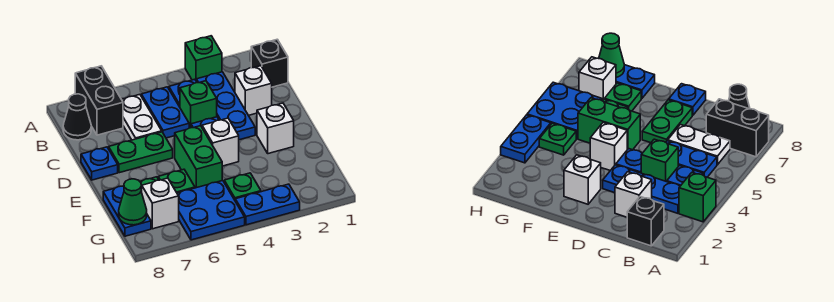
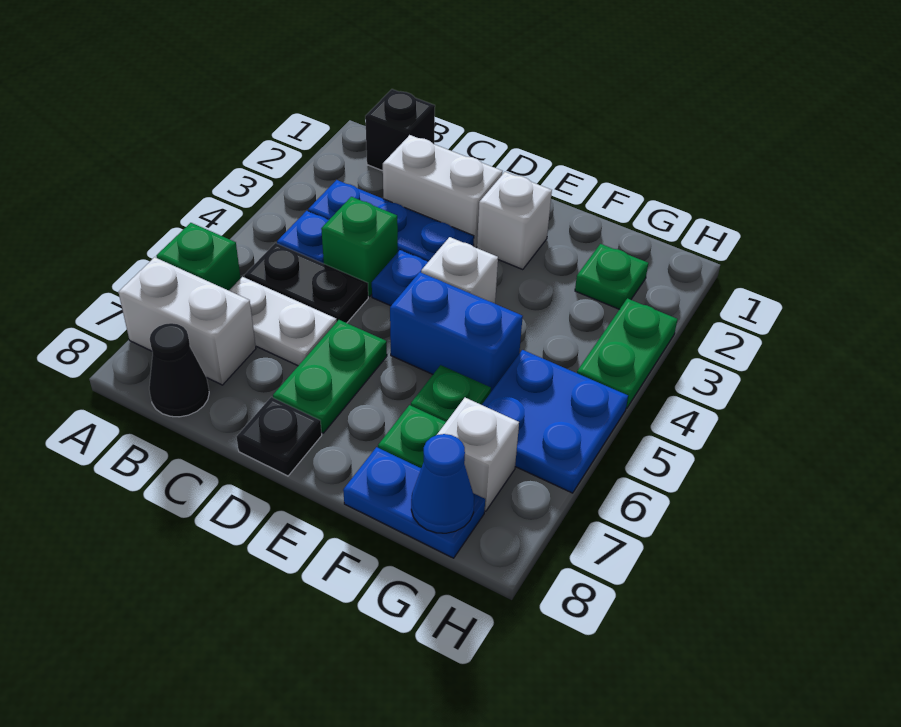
green brick A3 level 1 -> green brick A6 level 1
black brick A7:B7 level 1 -> white brick A7:B7 level 1
blue plate B5:C5 level 1 -> black plate B5:C5 level 1
white brick C2 level 1 -> white brick C2:D2 level 1
blue plate D8 level 1 -> black plate D8 level 1
green brick E5:F5 level 1 -> blue brick E5:F5 level 1
green plate G4 level 1 -> green plate G2 level 1
green cone G8 level 2 -> blue cone G8 level 2
blue plate H3:H4 level 1 -> green plate H3:H4 level 1

